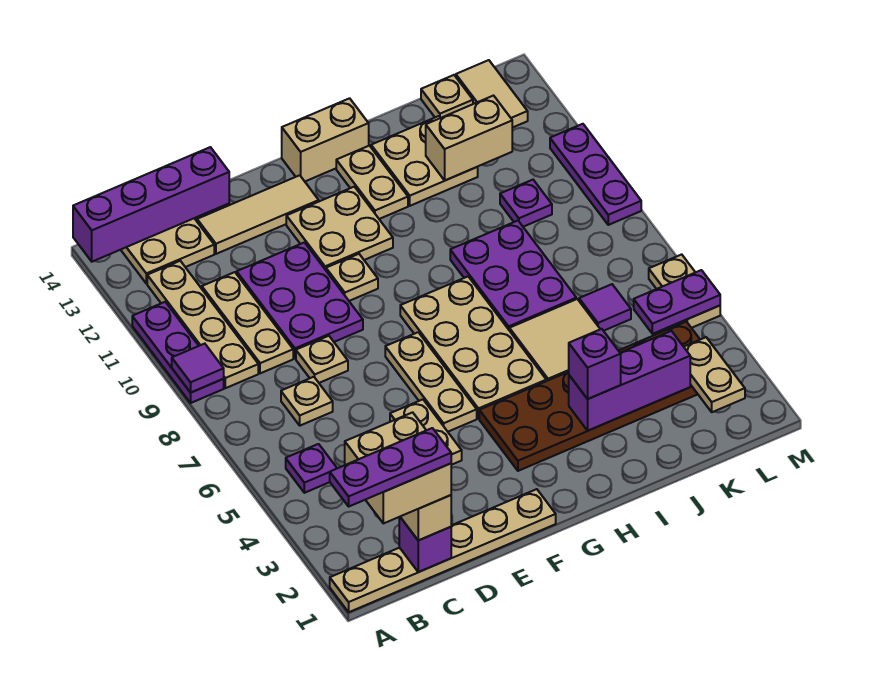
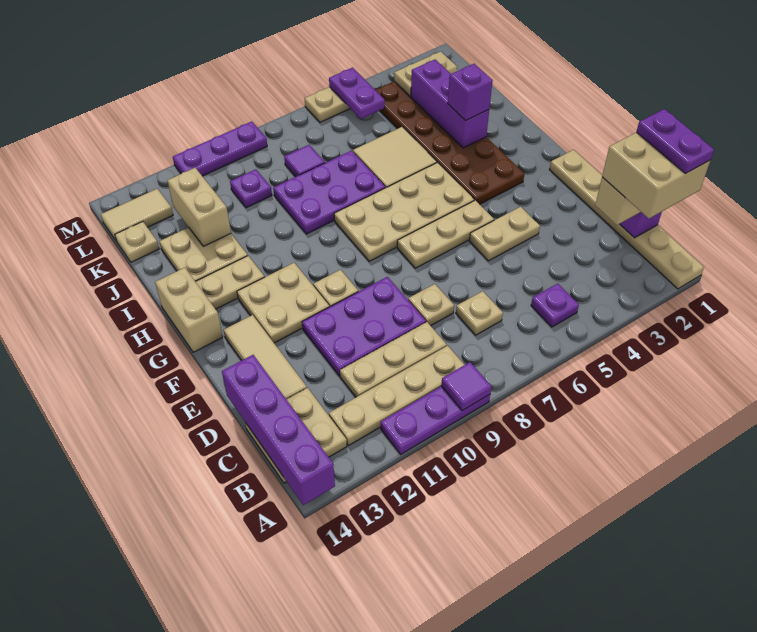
purple plate A1:C1 level 5 -> purple plate B1:C1 level 5
purple tile K6 level 1 -> purple tile K8 level 1

